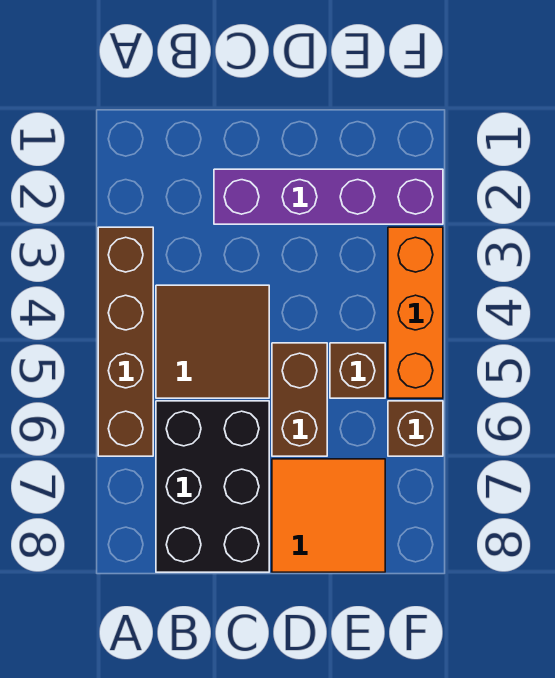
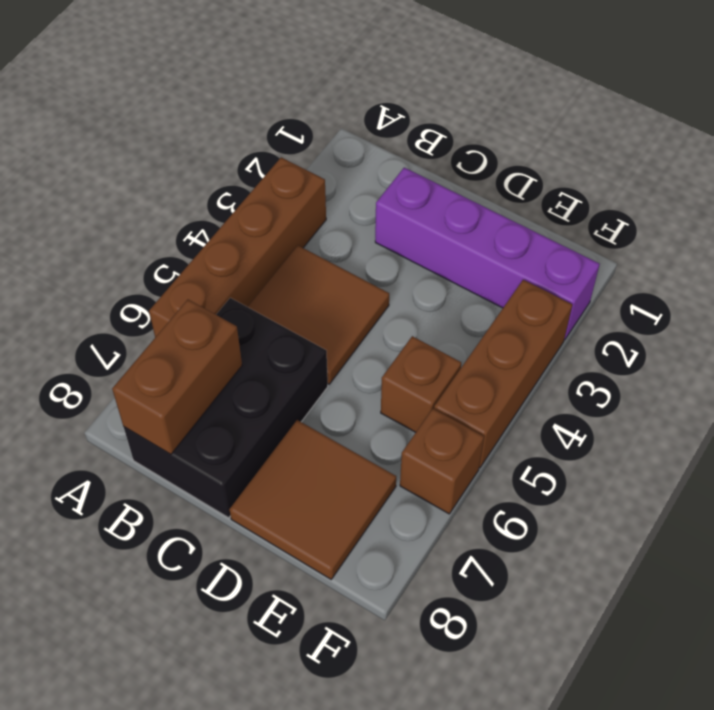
brown brick D5:D6 level 1 -> brown brick B7:B8 level 2
orange tile D7:E8 level 1 -> brown tile D7:E8 level 1
orange brick F3:F5 level 1 -> brown brick F3:F5 level 1

